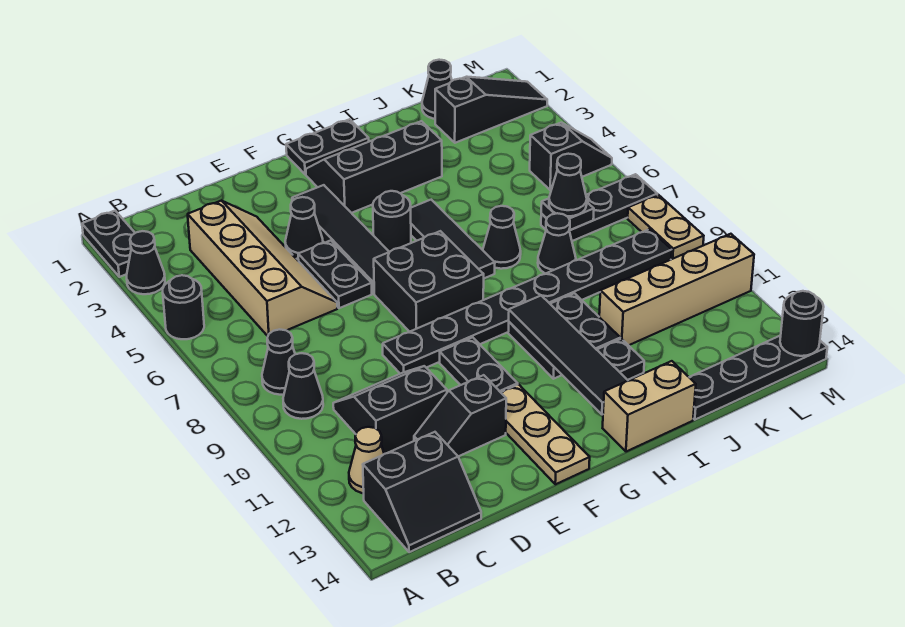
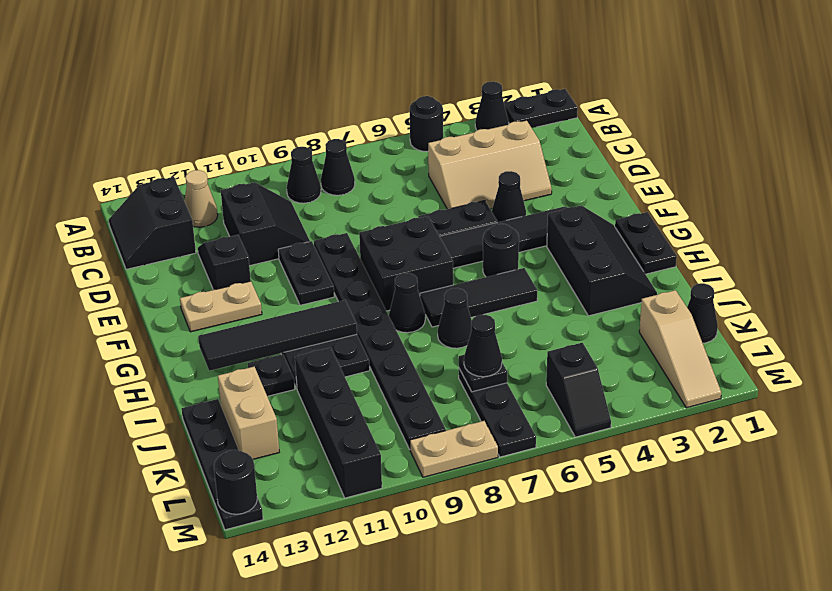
tan slope C3:D6 level 1 top C -> tan slope C3:D5 level 1 top C
black plate F10:F11 level 1 -> black plate E10:F10 level 1
tan plate F12:F14 level 1 -> tan plate F12:F13 level 1
tan brick H14:I14 level 1 -> tan brick J13:K13 level 1
black cone J8 level 1 -> black cone H8 level 1
tan brick J11:M11 level 1 -> black brick J11:M11 level 1
black slope K2:M2 level 1 top K -> tan slope K2:M2 level 1 top K

